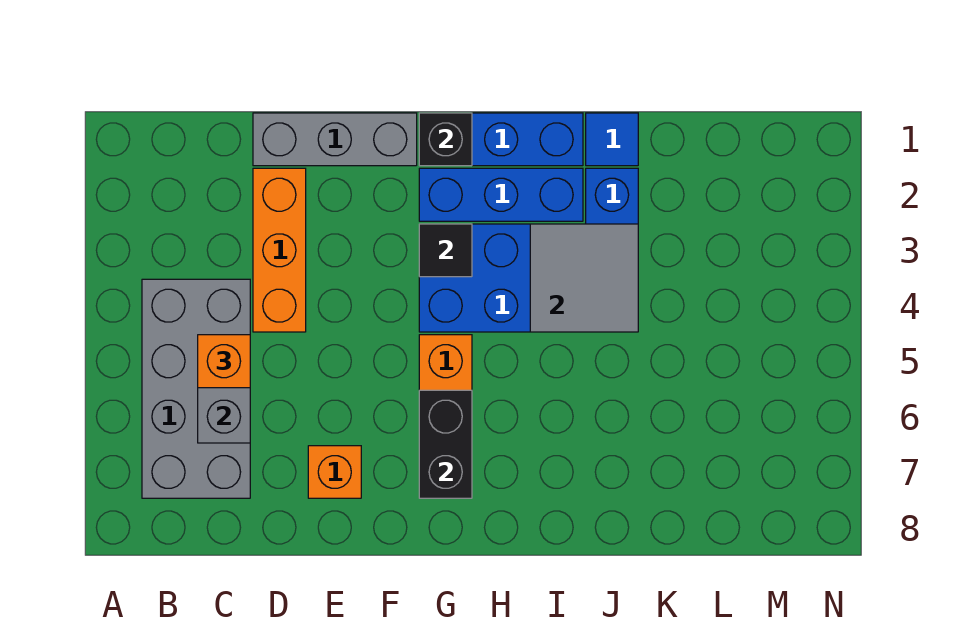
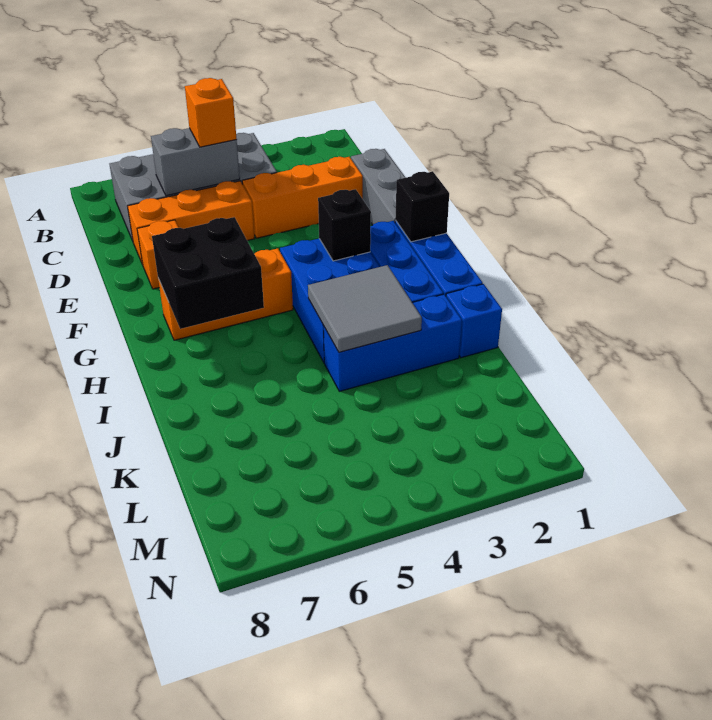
none -> orange brick D5:D7 level 1
black tile G3 level 2 -> black brick G3 level 2
black brick G6:G7 level 2 -> black brick G6:H7 level 2
blue tile J1 level 1 -> blue brick J1 level 1

